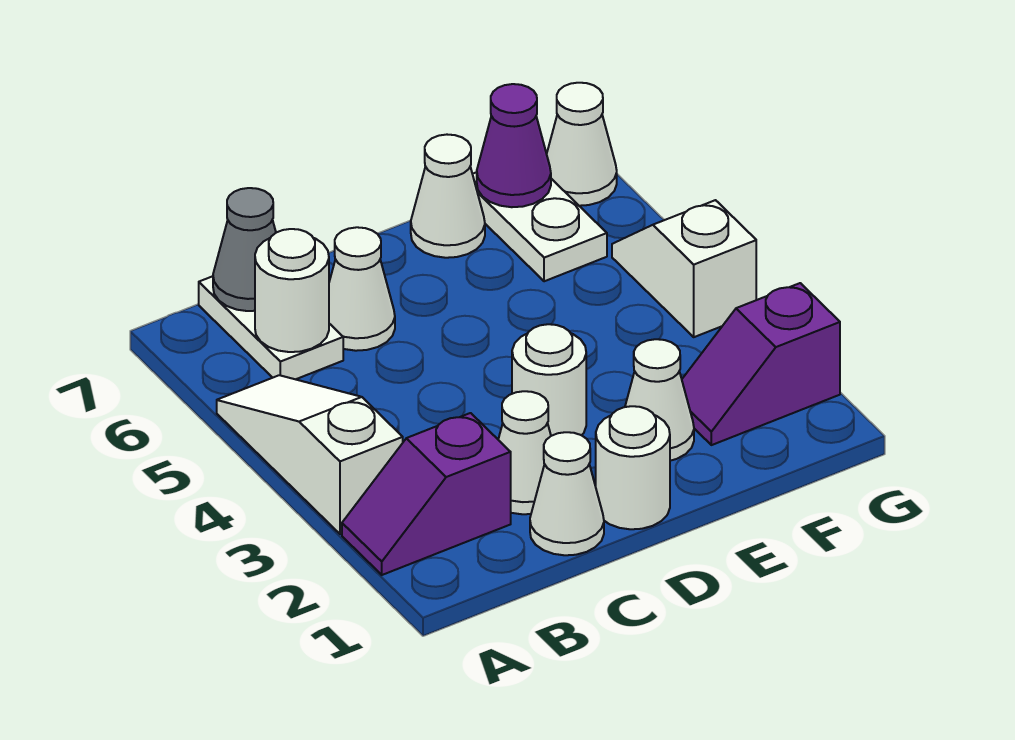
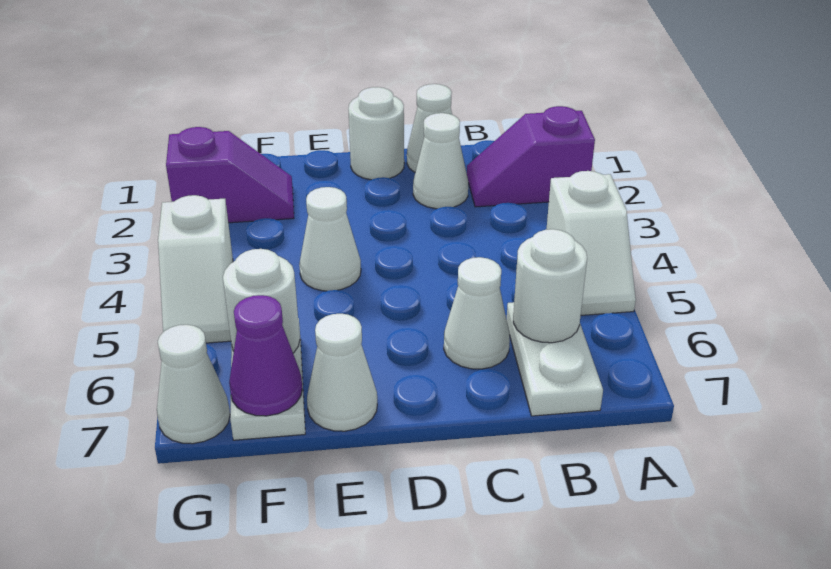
purple slope A2:B2 level 1 top B -> purple slope A2:B2 level 1 top A
white slope A3:A5 level 1 top 3 -> white slope A4:A5 level 1 top 4
grey cone B7 level 2 -> none
white round brick D3 level 1 -> white round brick F6 level 2
white cone E2 level 1 -> white cone E4 level 1

